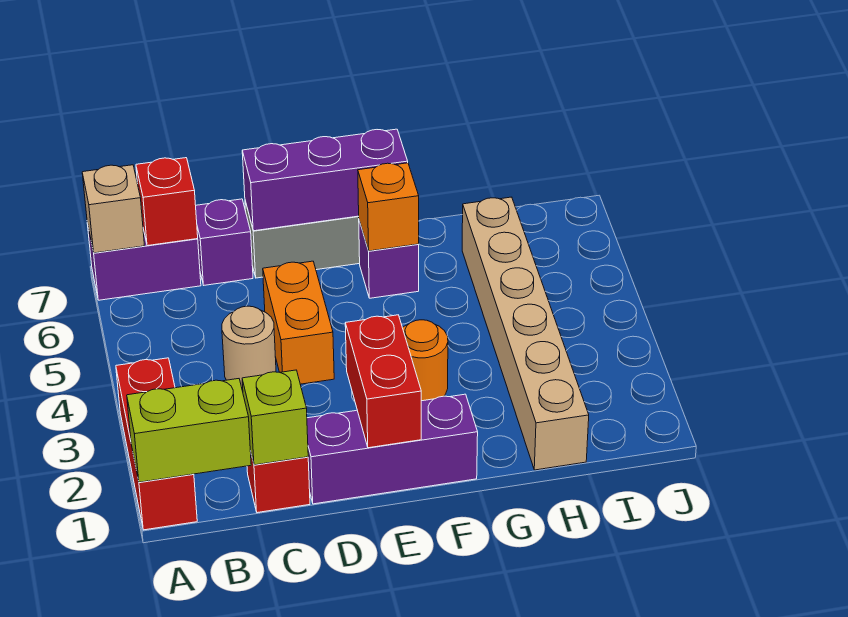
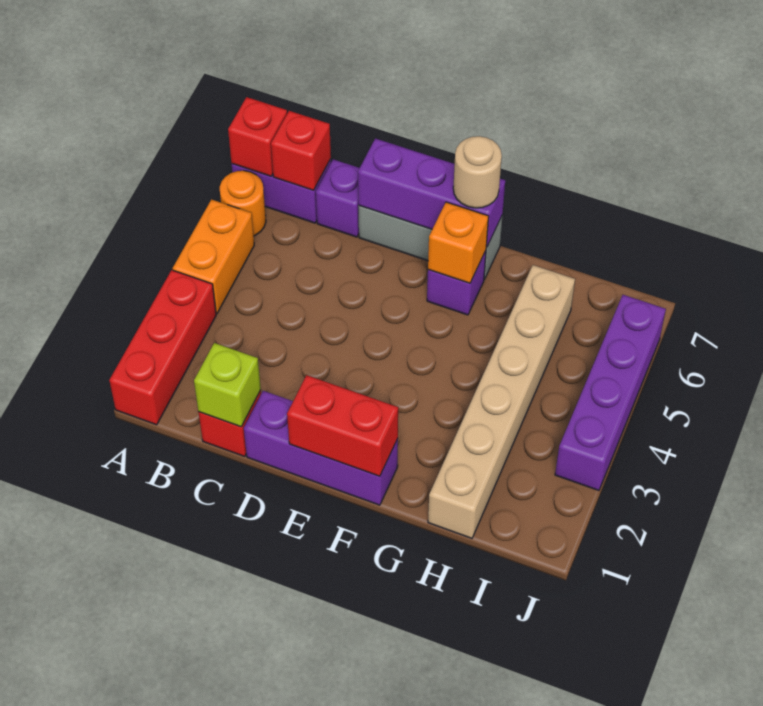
lime brick A1:B1 level 2 -> none
tan brick A7 level 2 -> red brick A7 level 2
tan round brick C4 level 1 -> tan round brick F7 level 3
orange brick D4:D5 level 1 -> orange brick A4:A5 level 1
red brick E1:E2 level 2 -> red brick E1:F1 level 2
orange round brick F3 level 1 -> orange round brick A6 level 1
none -> purple brick J3:J6 level 1

